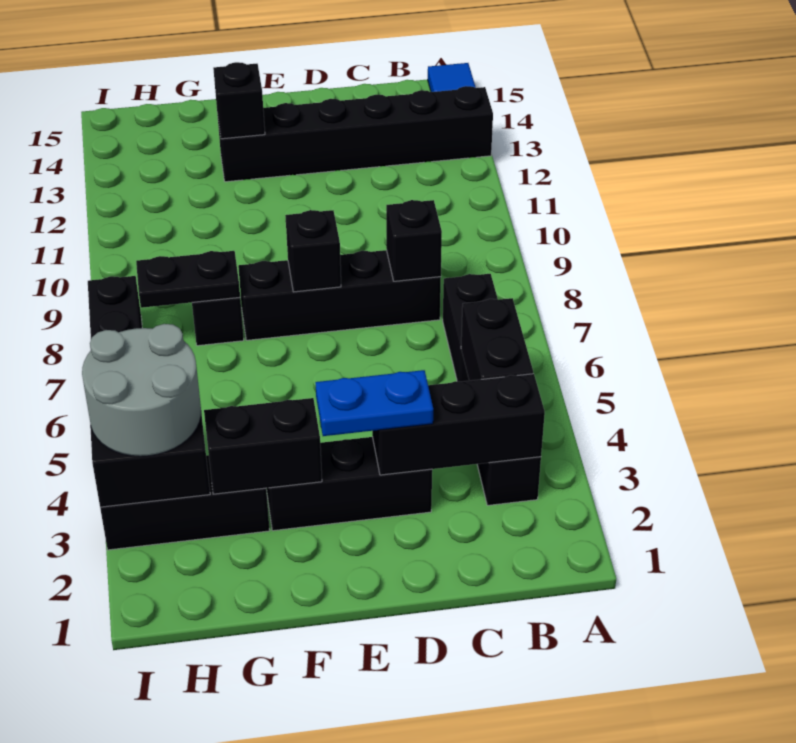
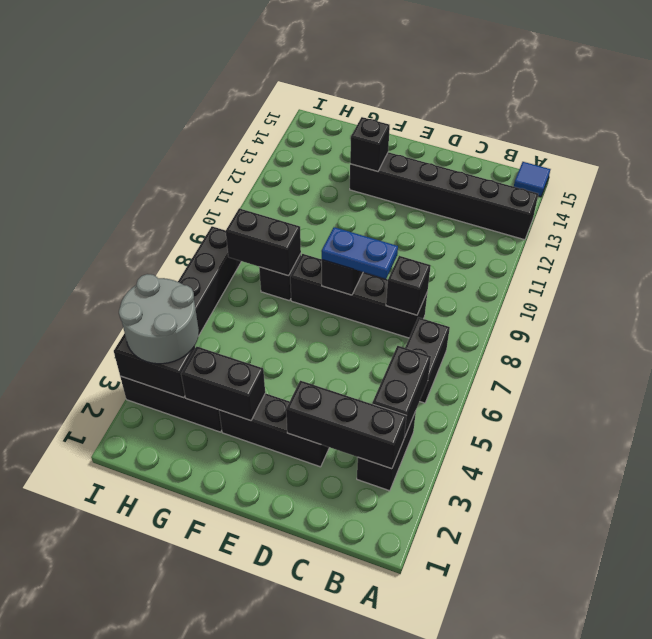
blue plate D3:E3 level 3 -> blue plate D8:E8 level 3
black plate G8:H8 level 2 -> black brick G8:H8 level 2

